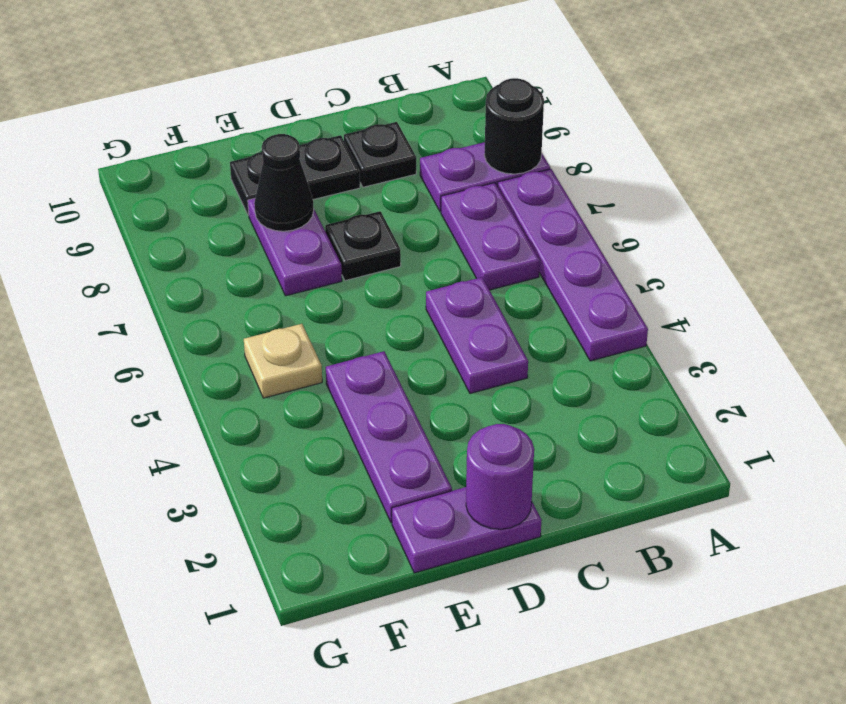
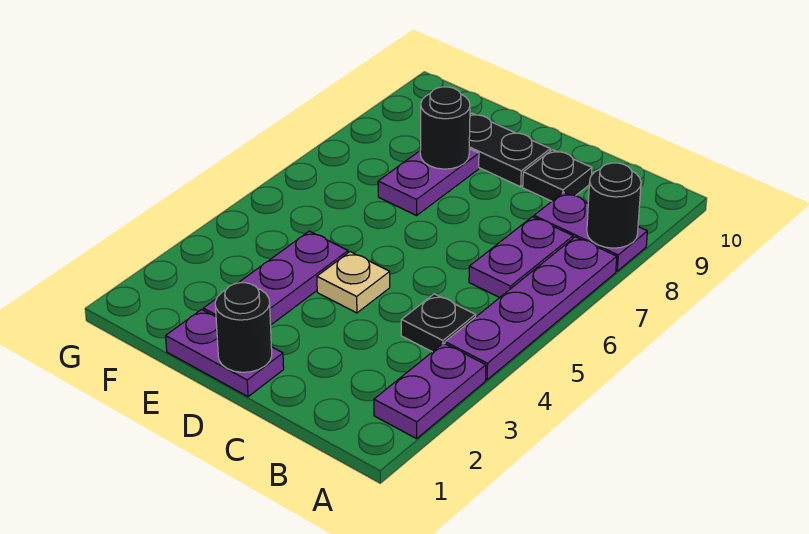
purple plate C4:C5 level 1 -> purple plate A2:A3 level 1
purple round brick D1 level 2 -> black round brick D1 level 2
black plate D7 level 1 -> black plate B4 level 1
black cone E8 level 2 -> black round brick E8 level 2
tan plate F5 level 1 -> tan plate D4 level 1

